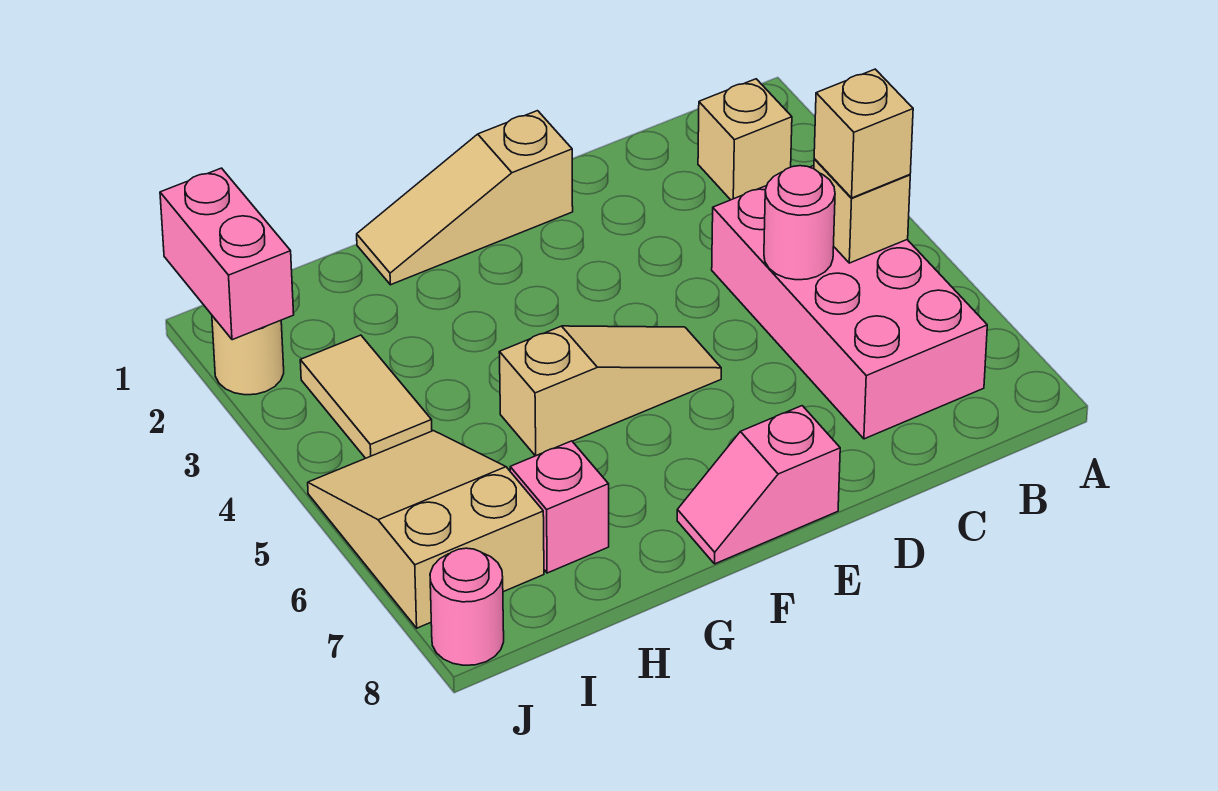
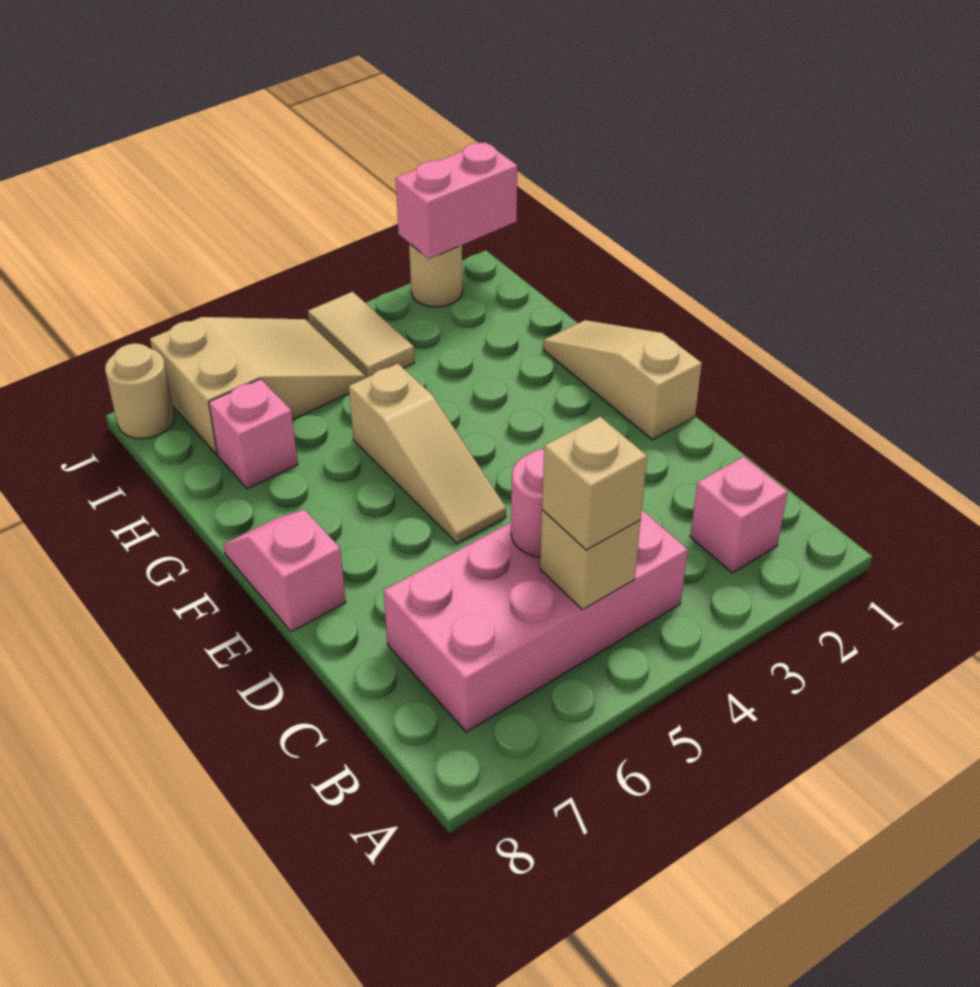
tan brick B2 level 1 -> pink brick B2 level 1
tan tile I3:I4 level 1 -> tan tile I4:J4 level 1
pink round brick J8 level 1 -> tan round brick J8 level 1

